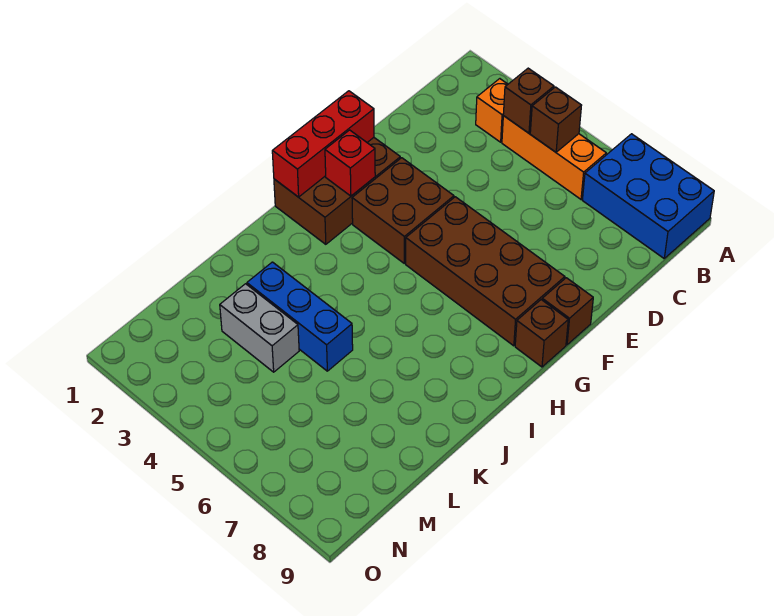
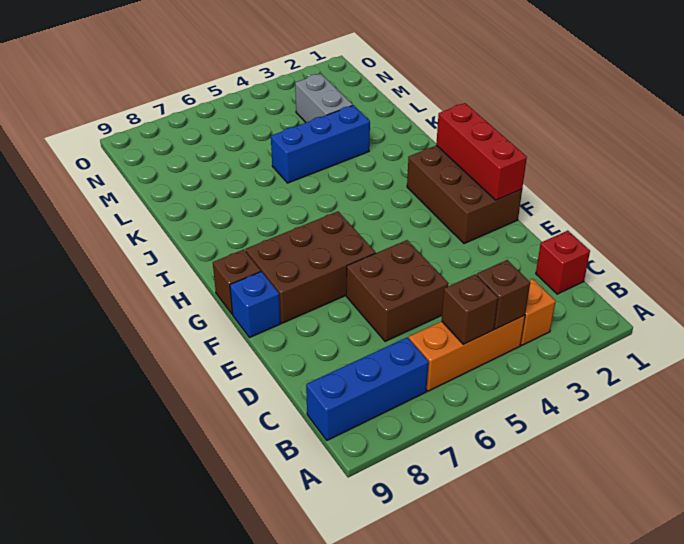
blue brick A7:B9 level 1 -> blue brick B7:B9 level 1
brown brick F3:G4 level 1 -> brown brick D5:E6 level 1
brown brick F5:G8 level 1 -> brown brick F6:G8 level 1
brown brick F9 level 1 -> blue brick F9 level 1
red brick G2 level 2 -> red brick C1 level 1
grey brick L3:L4 level 1 -> grey brick L3:M3 level 1

